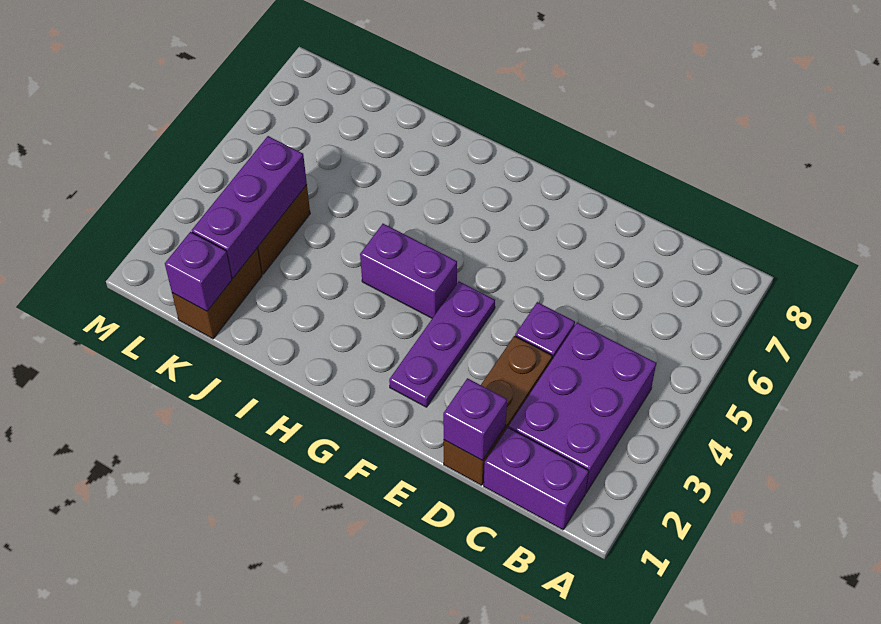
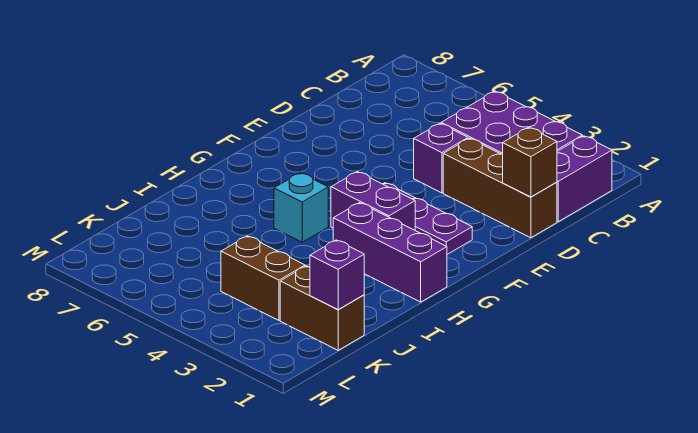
purple brick D1 level 2 -> brown brick D1 level 2
purple brick G4:H4 level 1 -> purple brick G3:G4 level 1
none -> cyan brick H5 level 1
purple brick K2:K4 level 2 -> purple brick H1:H3 level 1

